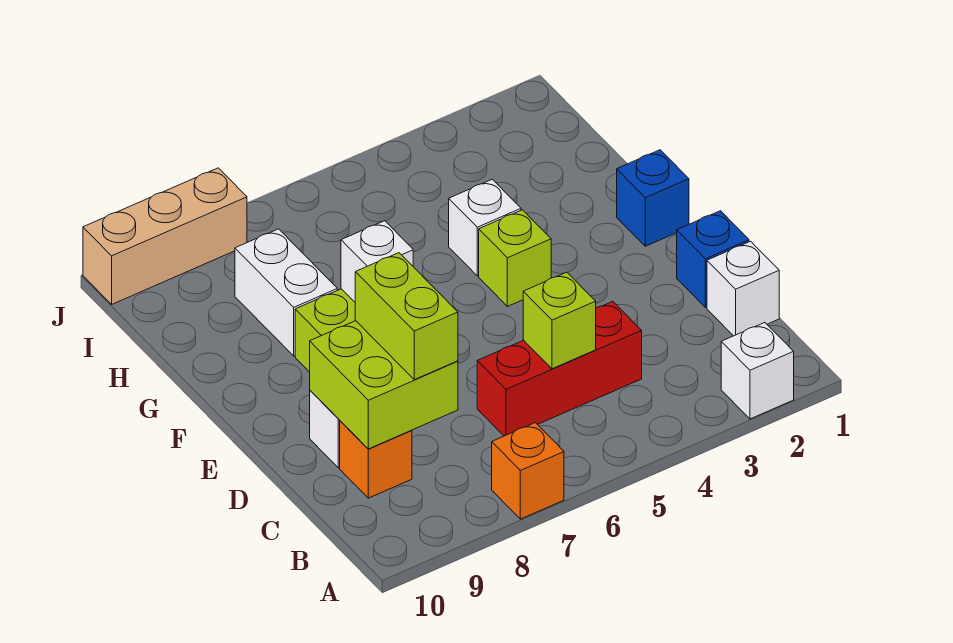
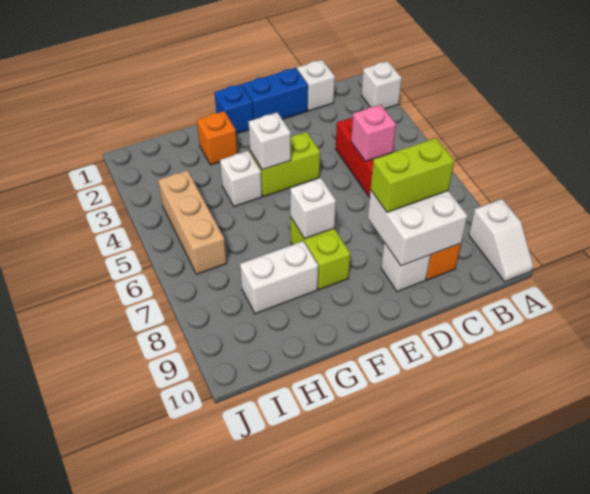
orange brick A7 level 1 -> orange brick G2 level 1
none -> white slope A9:A10 level 1 top 9
lime brick C5 level 2 -> pink brick C5 level 2
lime brick C8:D9 level 2 -> white brick C8:D9 level 2
blue brick D1 level 1 -> blue brick D1:E1 level 1
lime brick F4 level 1 -> lime brick E4:F4 level 1
none -> white brick F4 level 2
tan brick J8:J10 level 1 -> tan brick I4:I6 level 1

